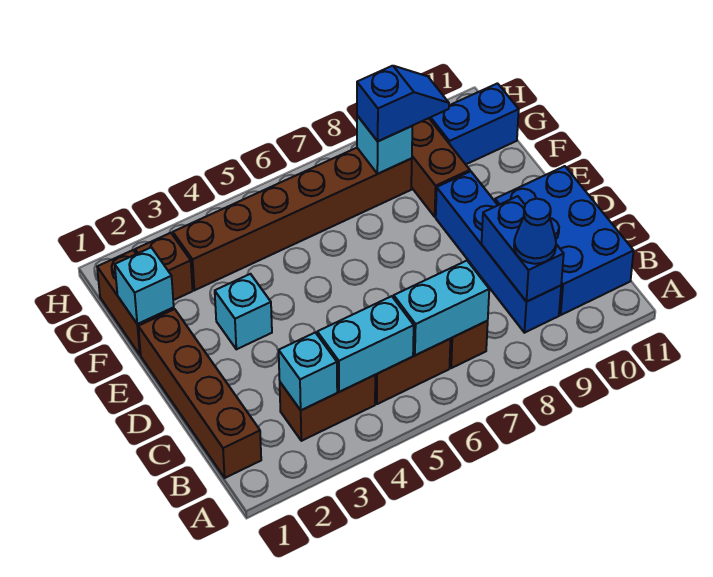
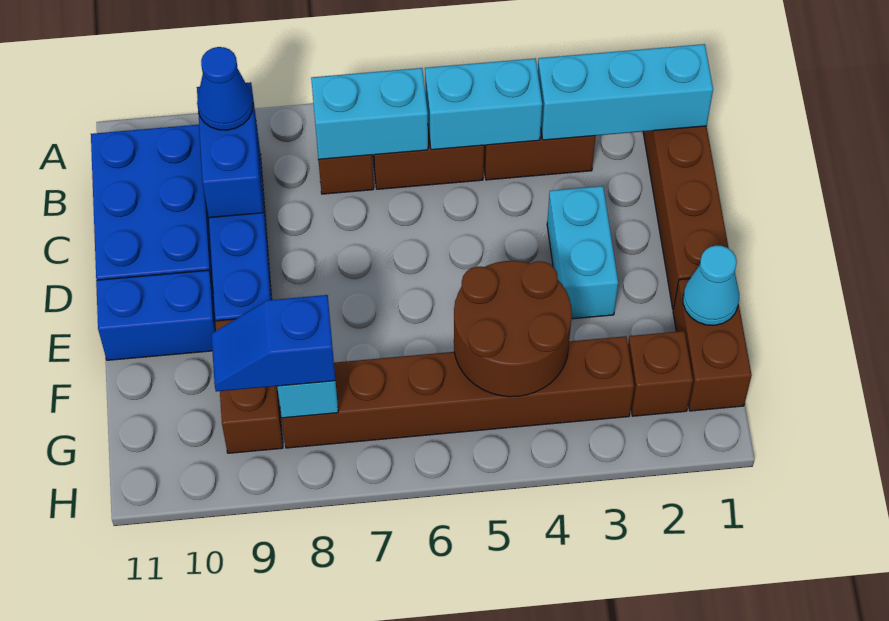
cyan brick B3 level 2 -> cyan brick B1:B3 level 2
cyan brick E3 level 1 -> cyan brick D3:E3 level 1
cyan brick F1 level 2 -> cyan cone F1 level 2
none -> brown round brick F4:G5 level 2
blue brick G10:G11 level 1 -> blue brick E10:E11 level 1

